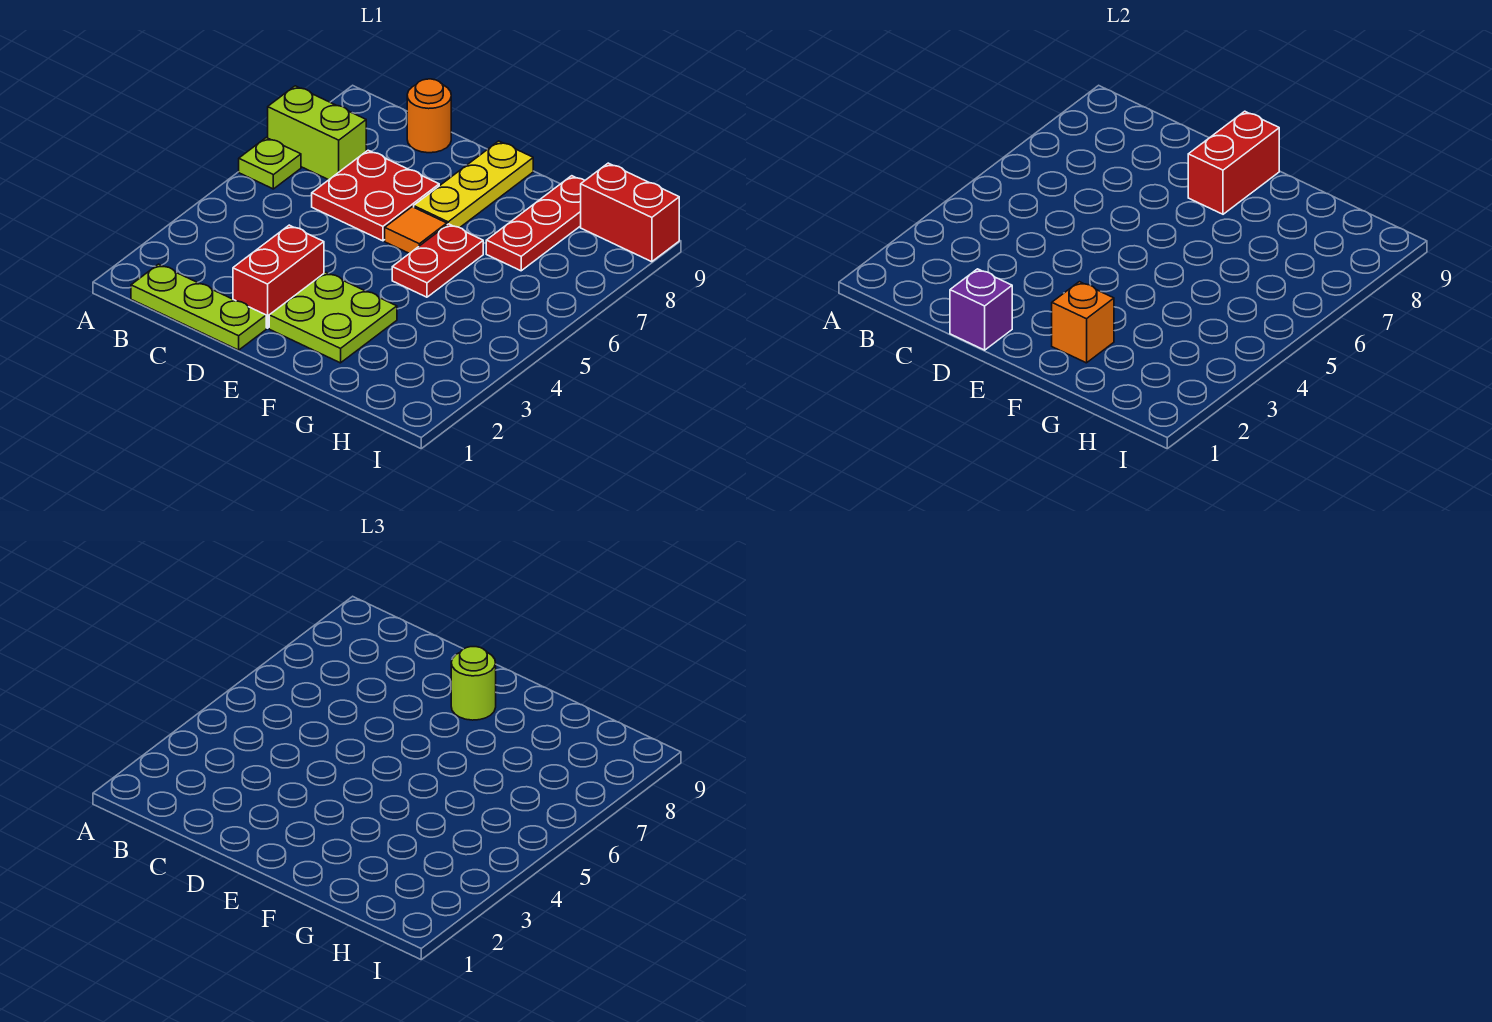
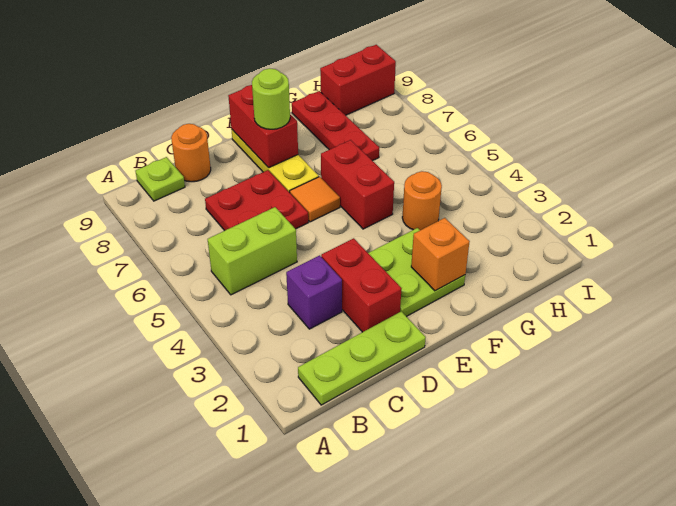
lime plate A6 level 1 -> lime plate B9 level 1
lime brick A7:B7 level 1 -> lime brick B5:C5 level 1
purple brick D1 level 2 -> purple brick C3 level 1
red plate F5:F6 level 1 -> red brick F5:F6 level 1
none -> orange round brick G4 level 1

